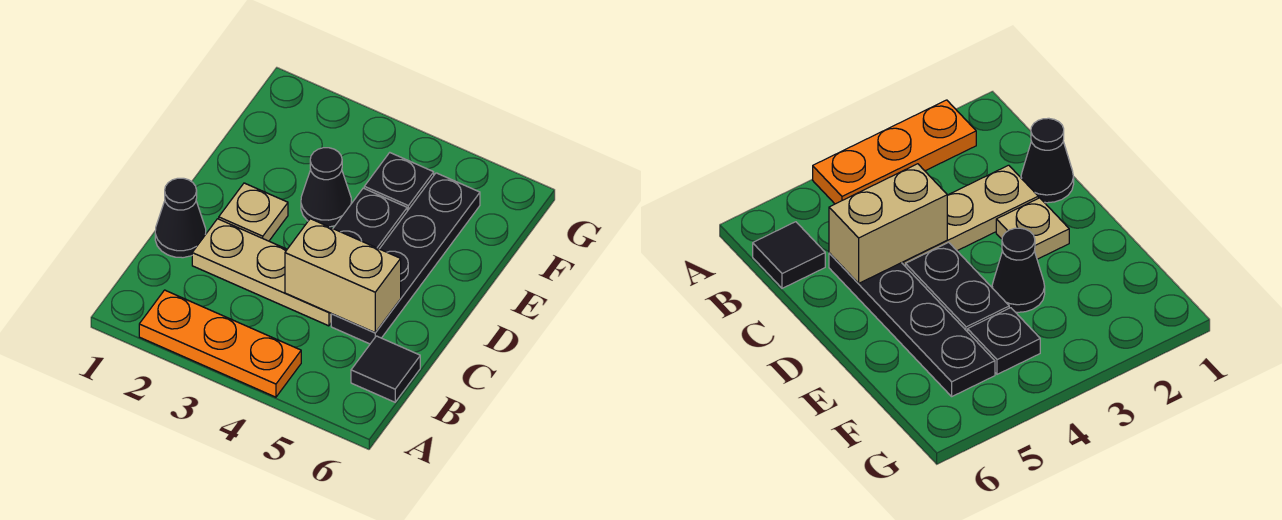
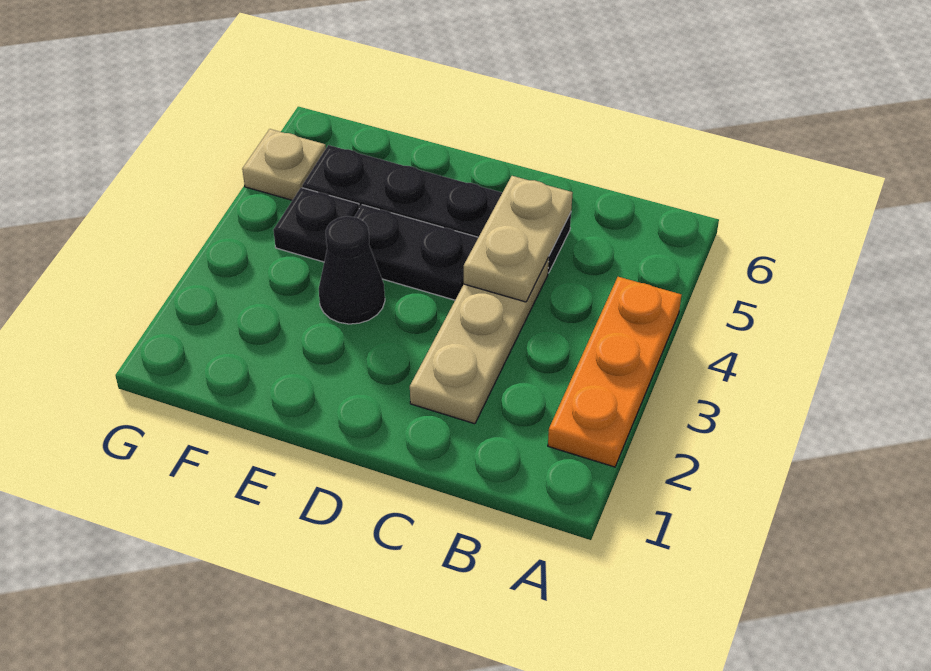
black tile B6 level 1 -> none
black cone C1 level 1 -> none
tan brick C4:C5 level 2 -> tan plate C4:C5 level 2
tan plate D2 level 1 -> tan plate G5 level 1

